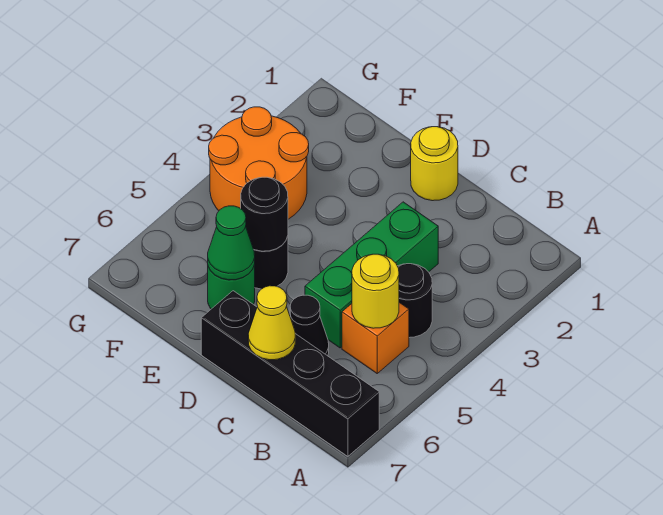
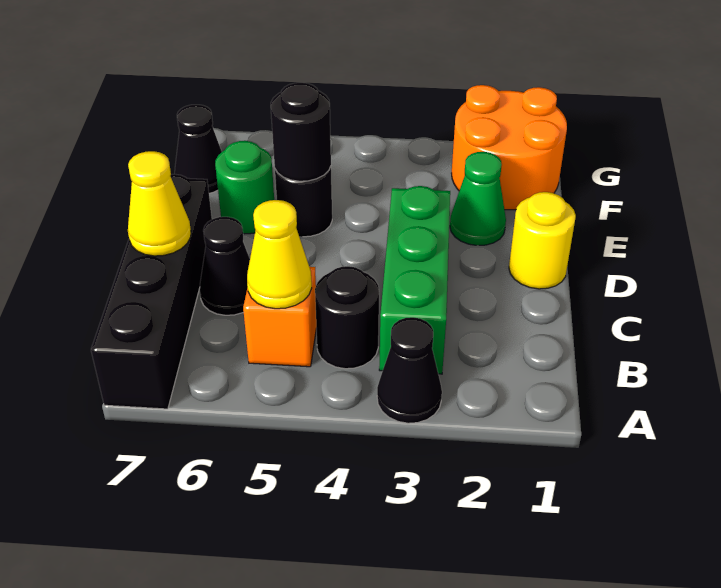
none -> black cone A3 level 1
yellow round brick B5 level 2 -> yellow cone B5 level 2
green brick C3:C5 level 1 -> green brick B3:D3 level 1
green cone E6 level 2 -> green cone E2 level 1
orange round brick F3:G4 level 1 -> orange round brick F1:G2 level 1
none -> black cone F7 level 1

